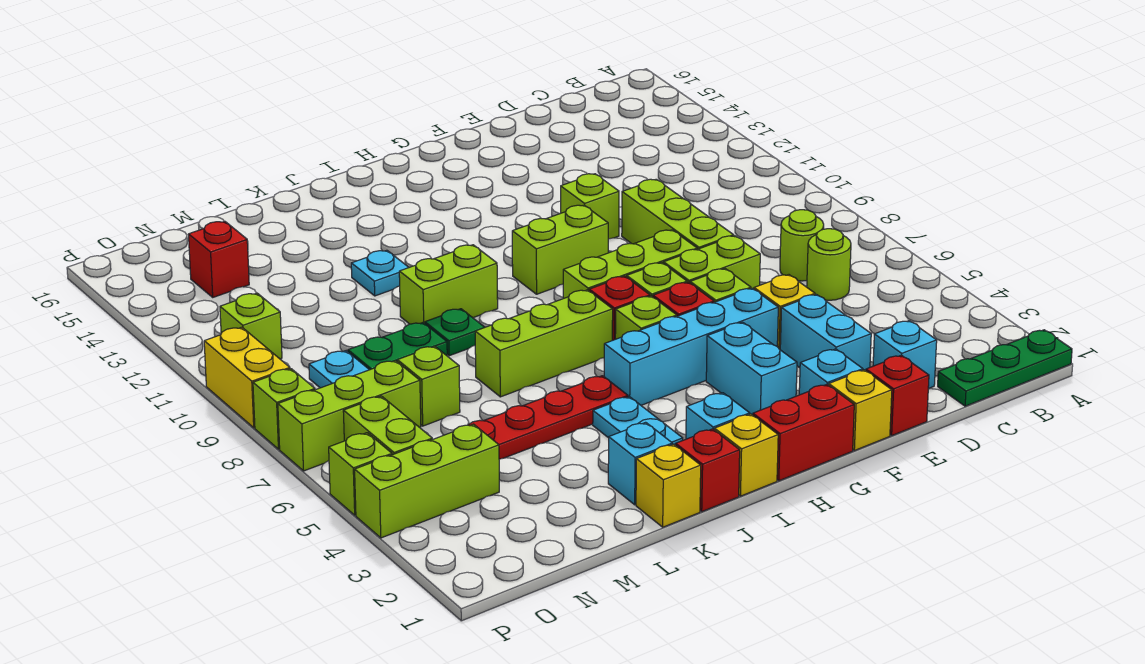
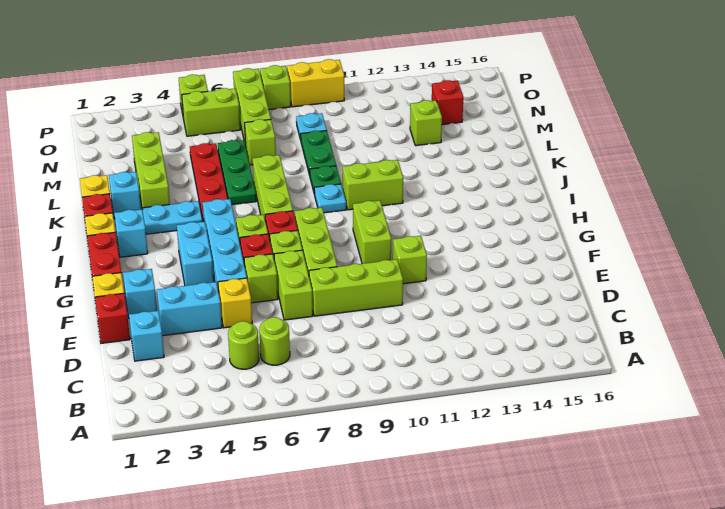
green plate A1:C1 level 1 -> green plate K6:M6 level 1
lime round brick C7 level 1 -> lime round brick C5 level 1
cyan brick G3:G4 level 1 -> cyan brick G4:H4 level 1
lime brick J10:K10 level 1 -> lime brick J10:J11 level 1
cyan plate K12 level 1 -> cyan plate J9 level 1
lime brick N4:P4 level 1 -> lime brick K3:M3 level 1
lime brick O11 level 1 -> lime brick M13 level 1

